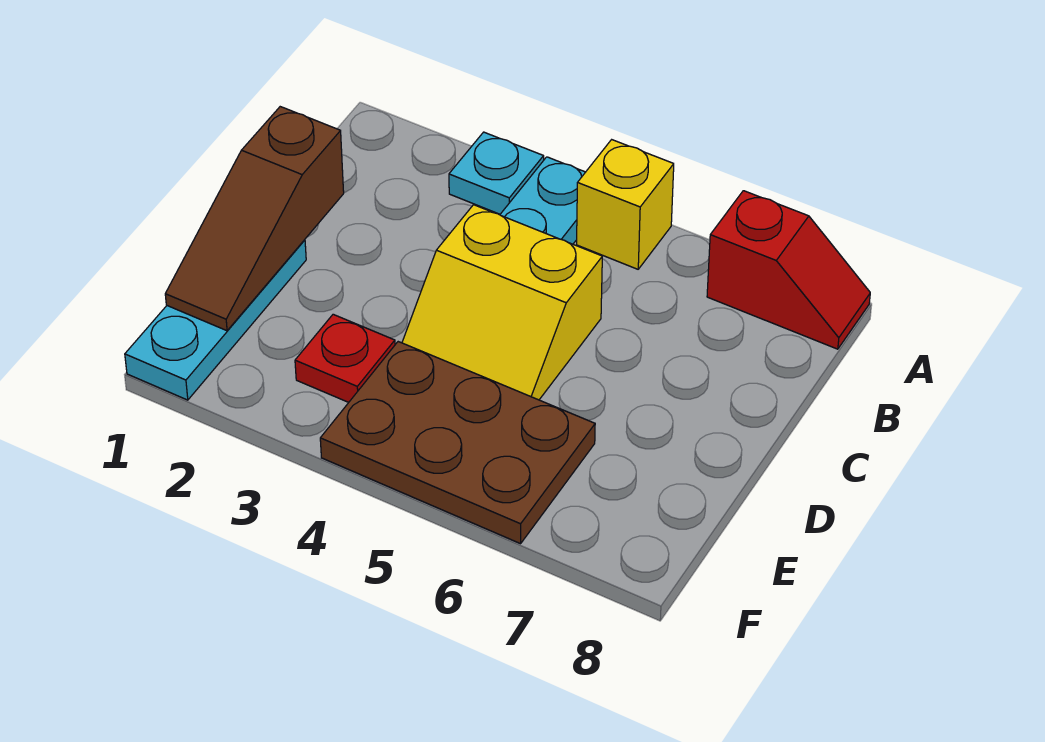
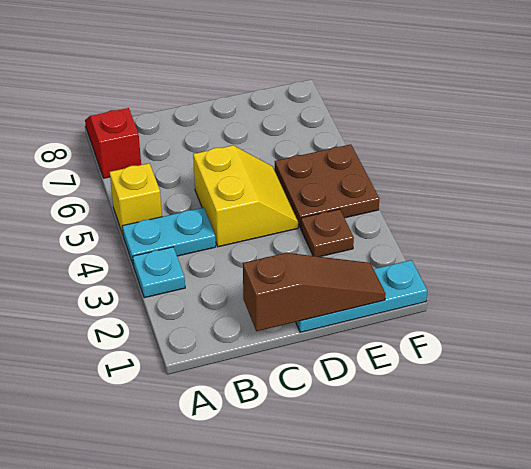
red plate E3 level 1 -> brown plate E3 level 1
brown plate E4:F6 level 1 -> brown plate E4:F5 level 1

